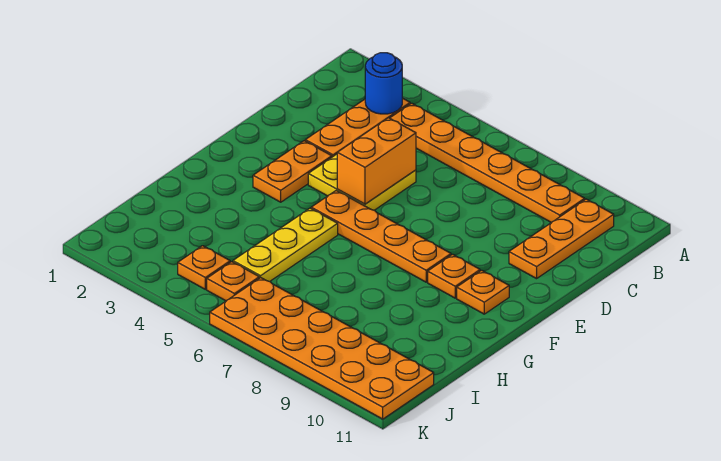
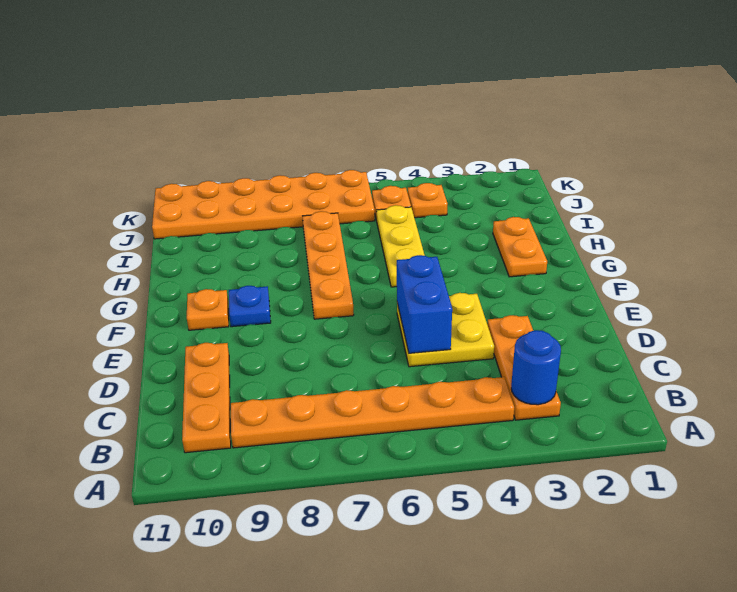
orange brick D5:E5 level 2 -> blue brick D5:E5 level 2
orange plate E3:F3 level 1 -> orange plate G2:H2 level 1
orange plate F5:F8 level 1 -> orange plate F7:I7 level 1
orange plate F9 level 1 -> blue plate F9 level 1

